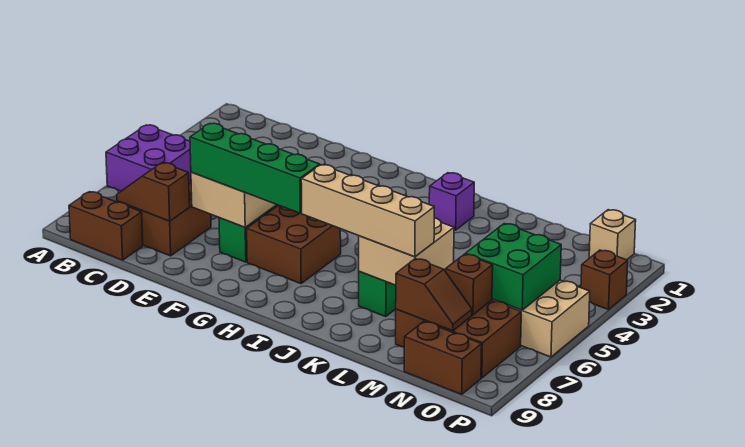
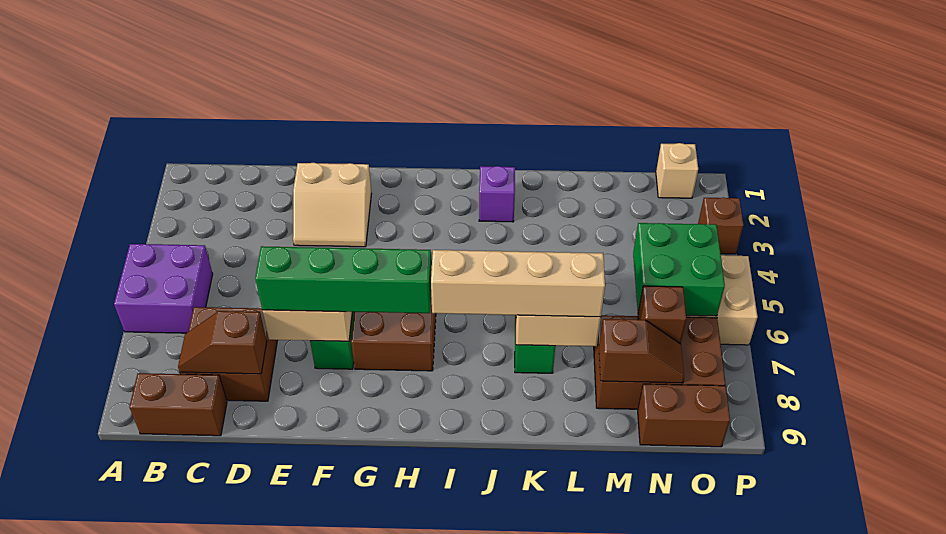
none -> tan slope E2:F3 level 1 top 2

